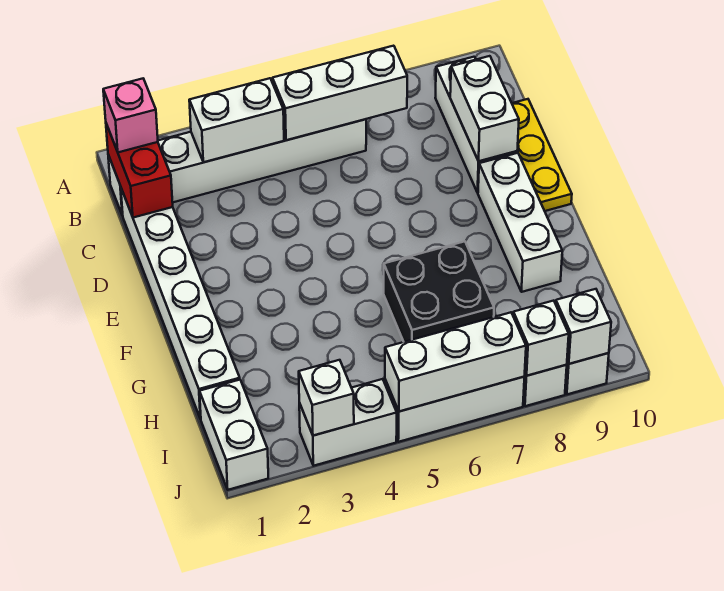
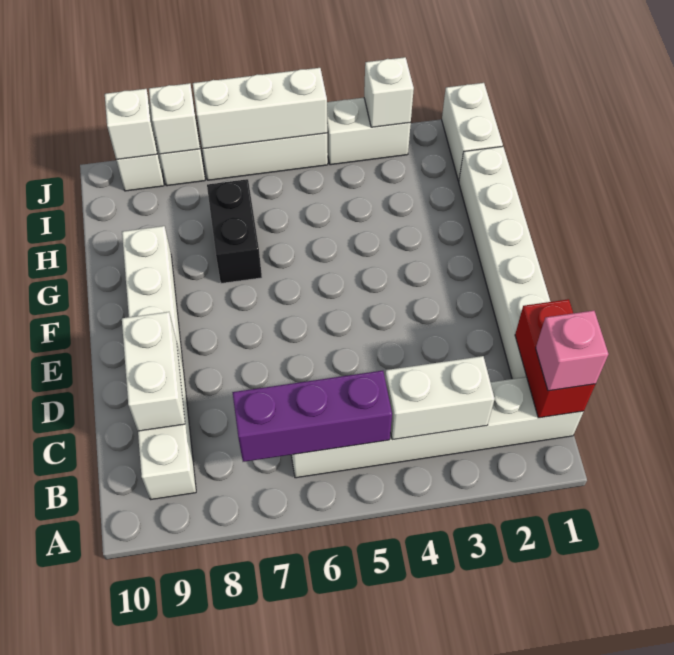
white brick B5:B7 level 2 -> purple brick B5:B7 level 2
yellow plate C10:E10 level 1 -> none
black brick G6:H7 level 1 -> black brick G7:H7 level 1

